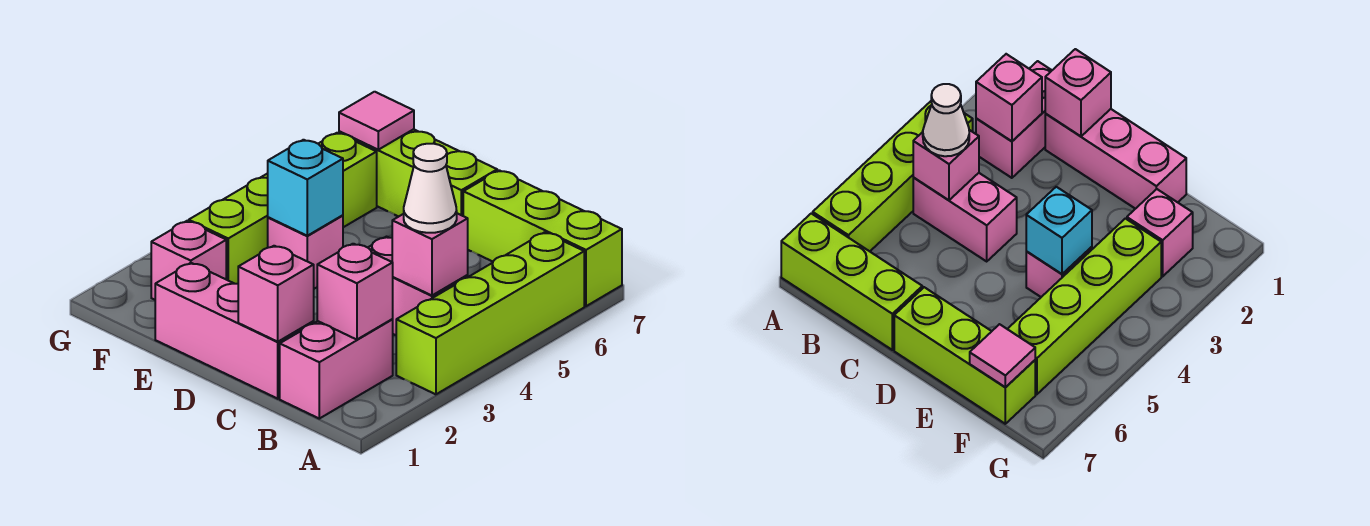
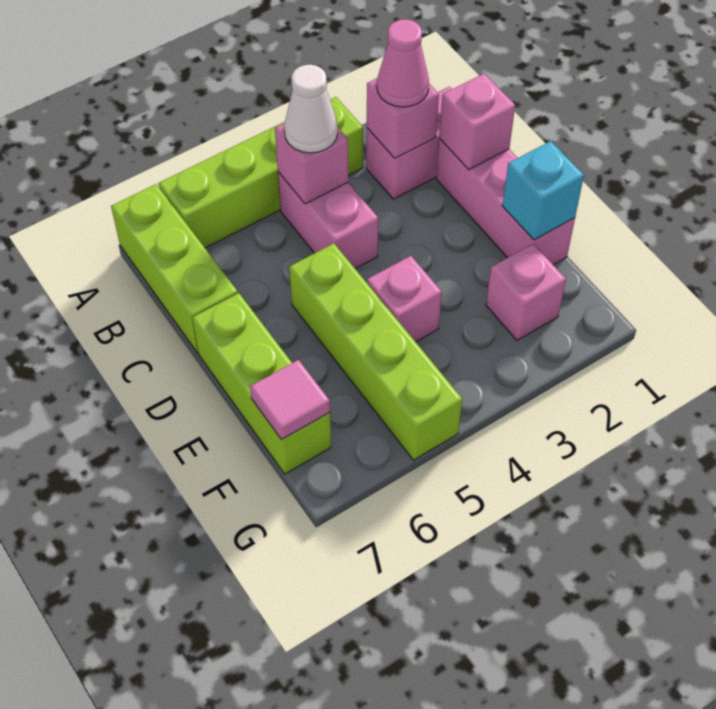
none -> pink cone B2 level 3
cyan brick E4 level 2 -> cyan brick E1 level 2
lime brick F3:F6 level 1 -> lime brick D5:G5 level 1

